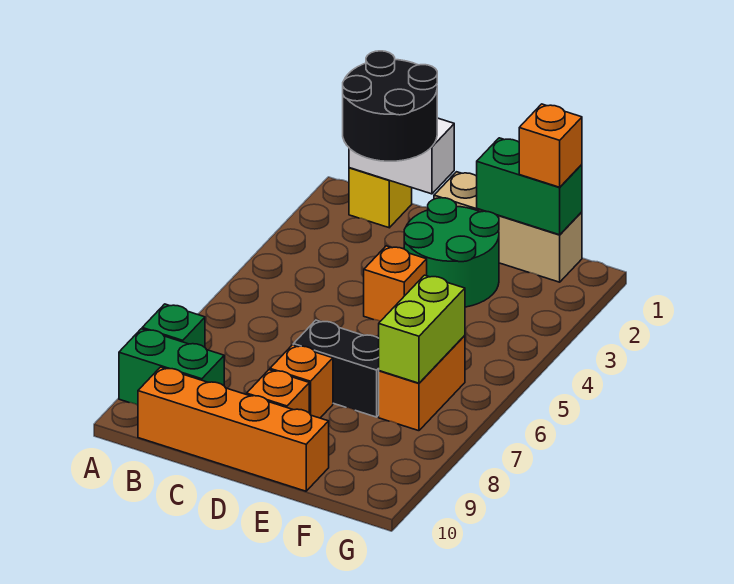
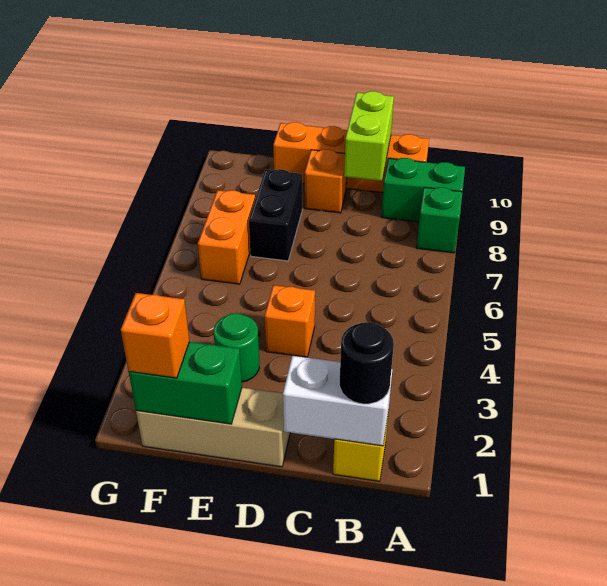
black round brick B1:C2 level 3 -> black round brick B1 level 3
green round brick D2:E3 level 1 -> green round brick E3 level 1
black brick D7:E7 level 1 -> black brick E7:E8 level 1
orange brick D8 level 1 -> none
lime brick F6:F7 level 2 -> lime brick C9:C10 level 2

